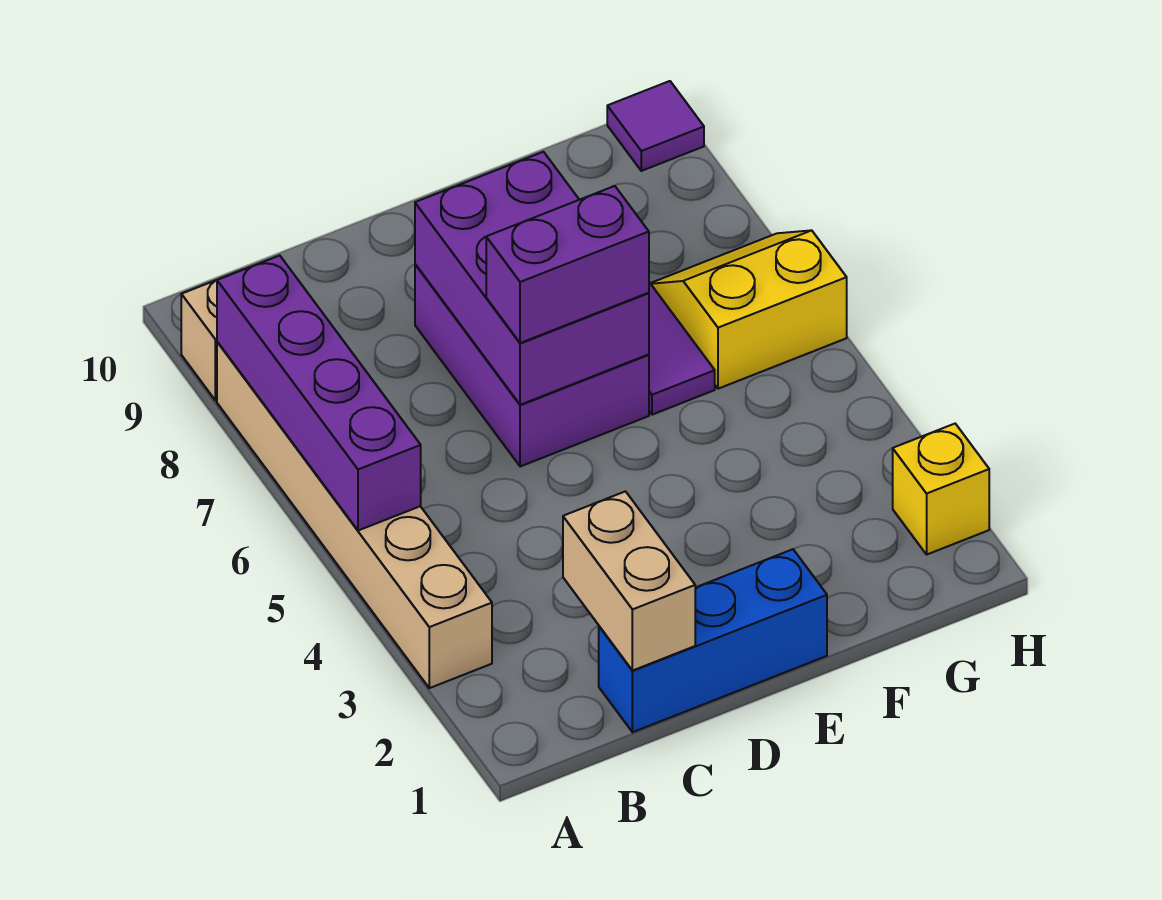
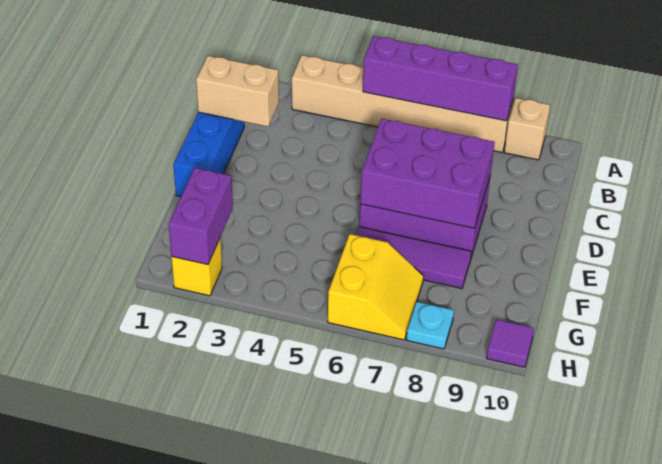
purple brick D6:E6 level 3 -> purple brick G2:H2 level 2
none -> cyan plate H8 level 1

